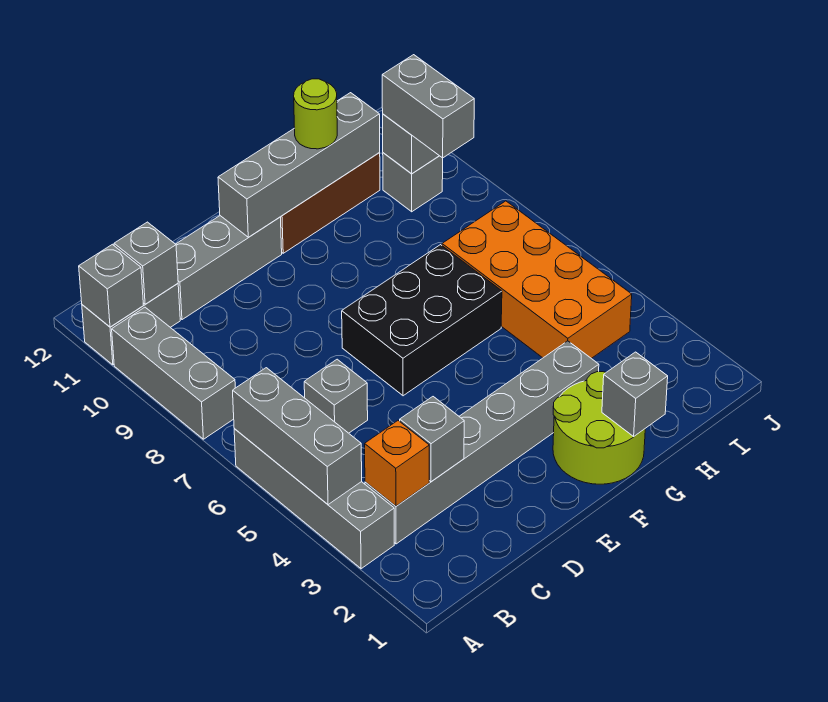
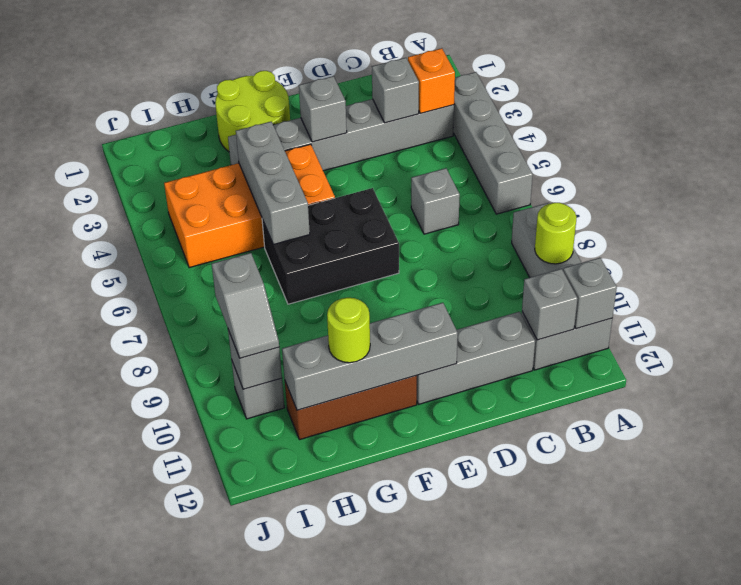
grey brick A4:A6 level 2 -> grey brick G4:G6 level 2
none -> lime round brick A9 level 2
grey brick G1 level 2 -> grey brick E3 level 2
orange brick H4:I7 level 1 -> orange brick F4:I5 level 1
grey brick I9:I10 level 3 -> grey slope I9:I10 level 3 top 9

